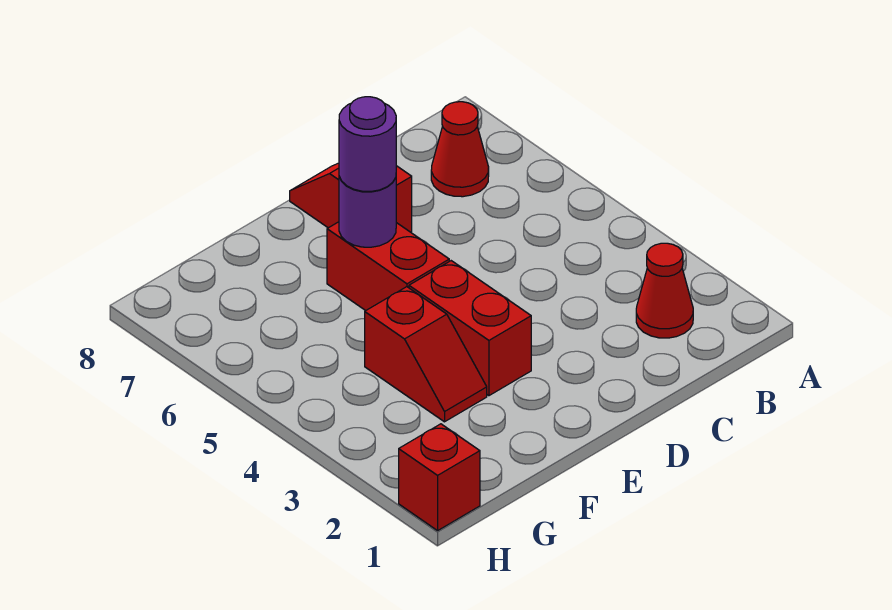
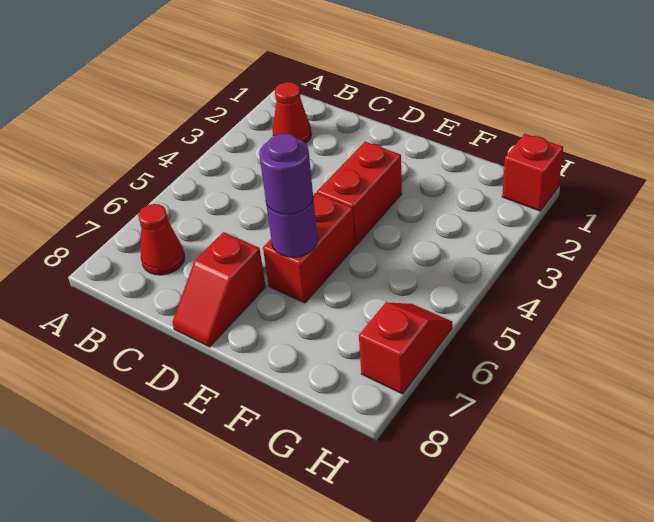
red slope F3:F4 level 1 top 4 -> red slope H6:H7 level 1 top 7

